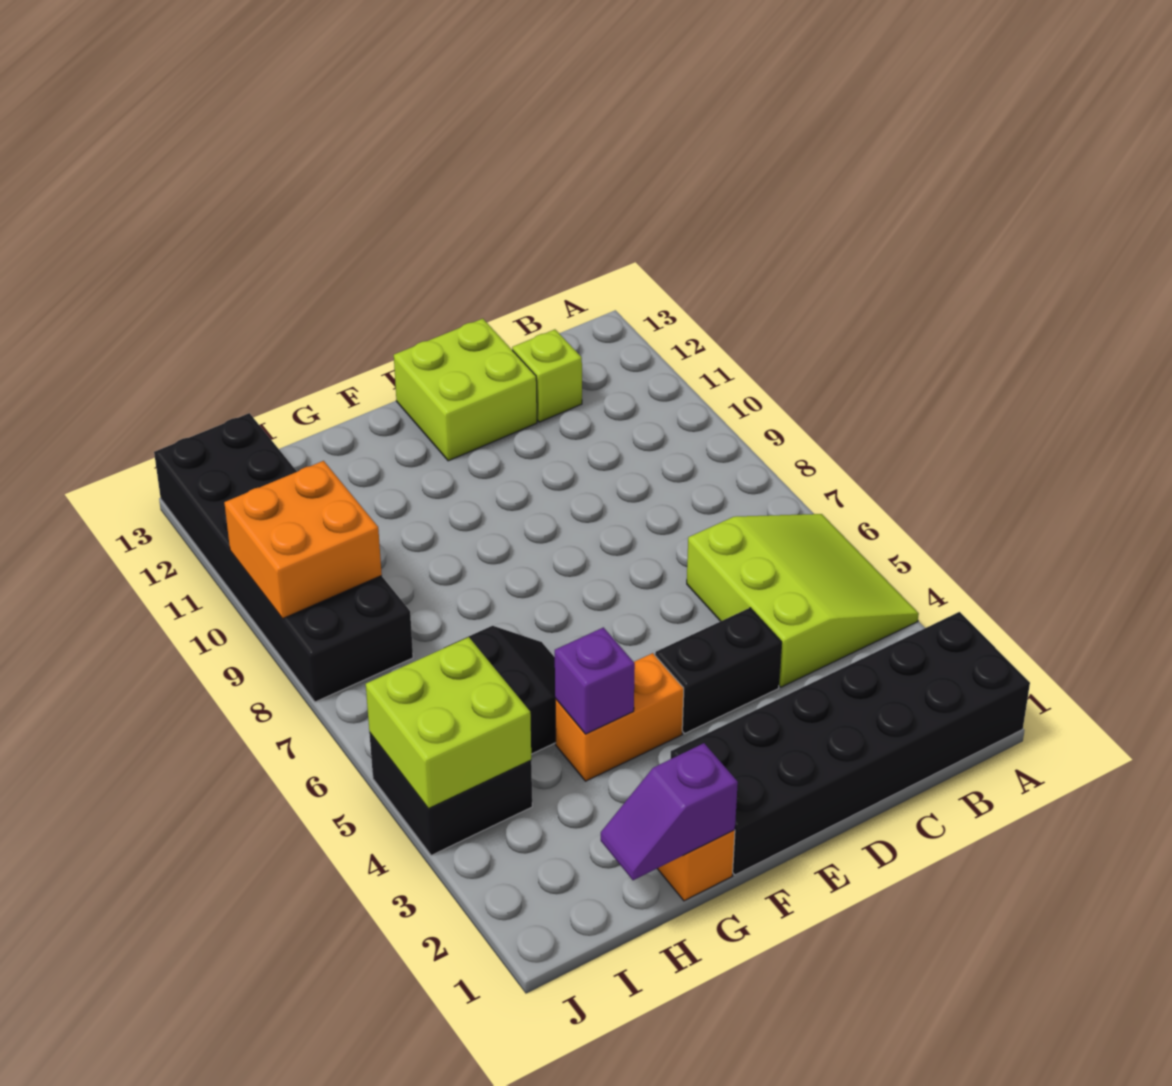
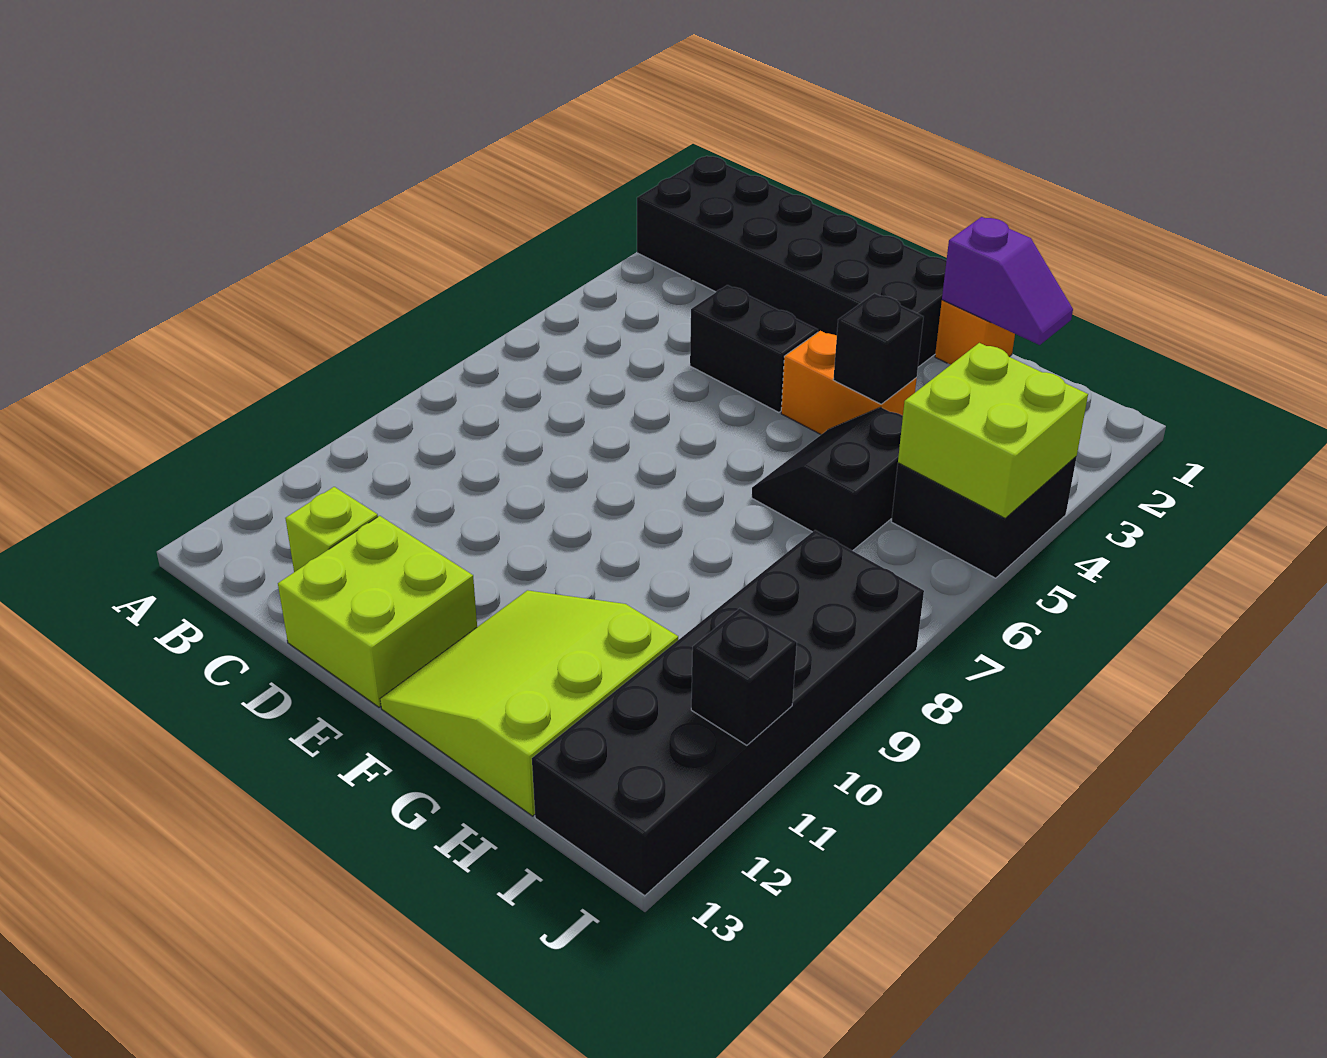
lime slope A4:C6 level 1 top C -> lime slope F11:H13 level 1 top H
purple brick G4 level 2 -> black brick G4 level 2
orange brick I9:J10 level 2 -> none
none -> black brick J11 level 2

